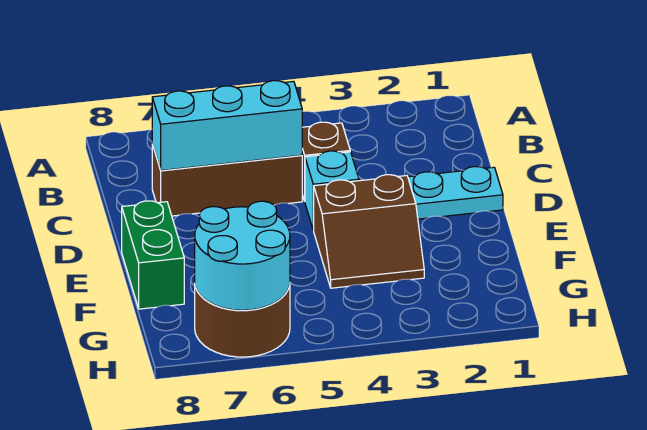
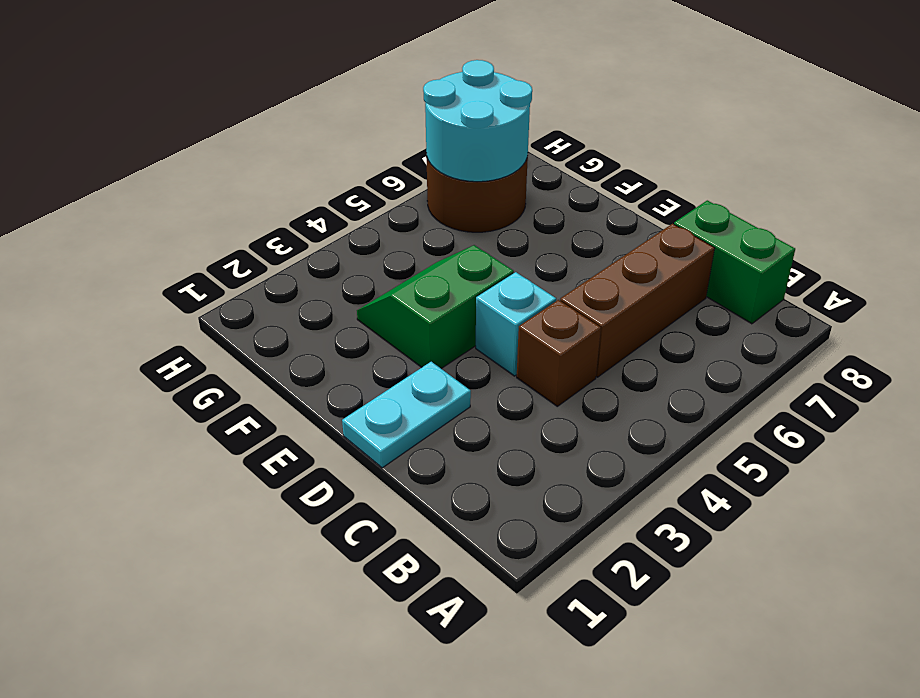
cyan brick C5:C7 level 2 -> none
brown slope E3:F4 level 1 top E -> green slope E3:F4 level 1 top E
green brick E8:F8 level 1 -> green brick B8:C8 level 1

